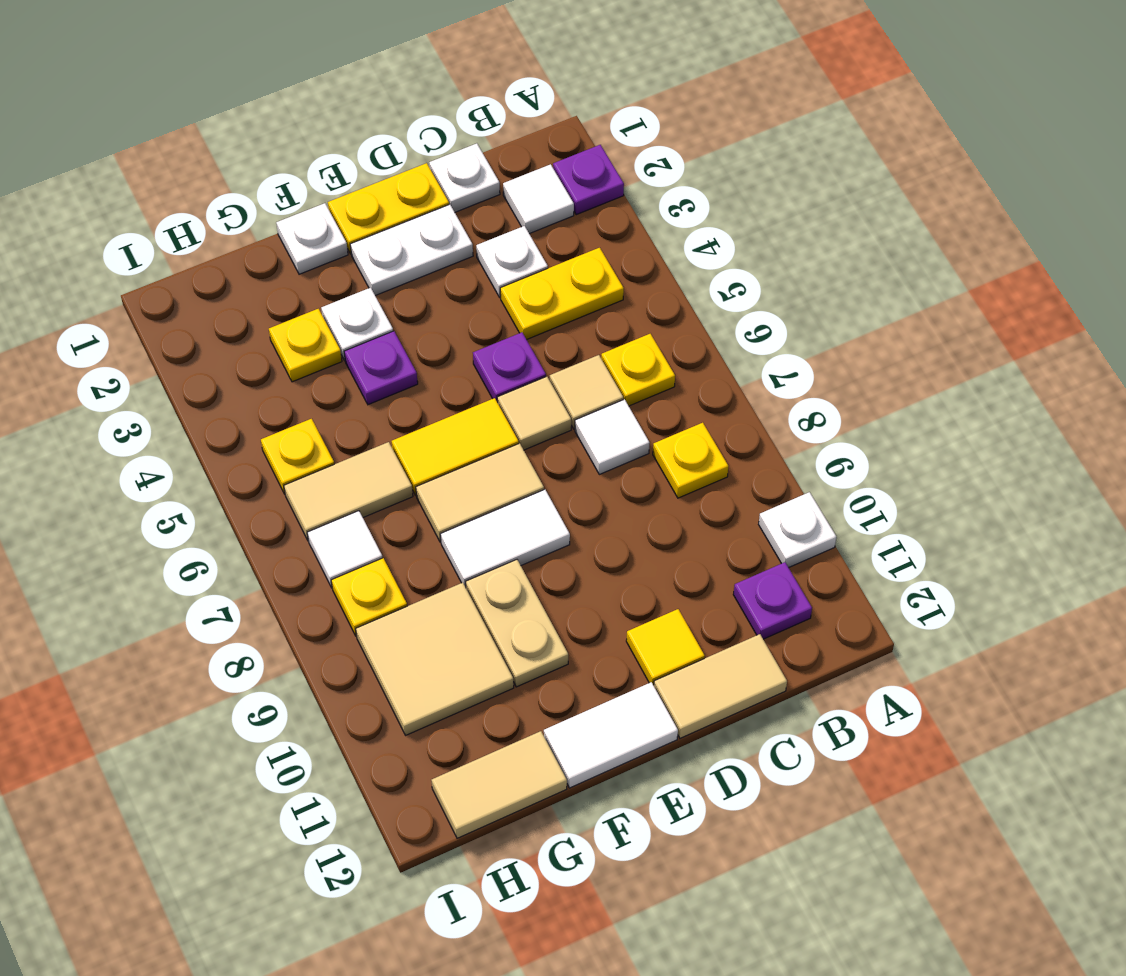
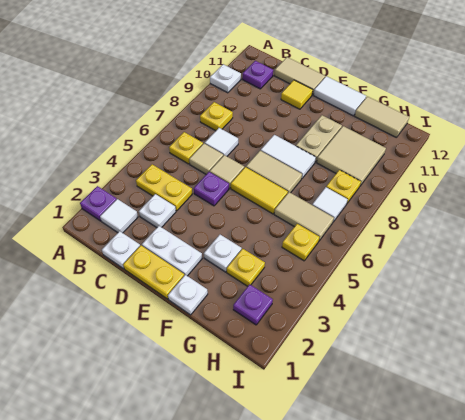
purple plate F4 level 1 -> purple plate H2 level 1

